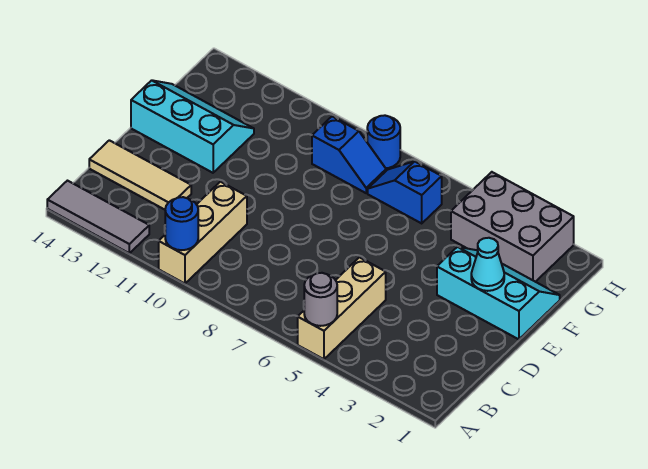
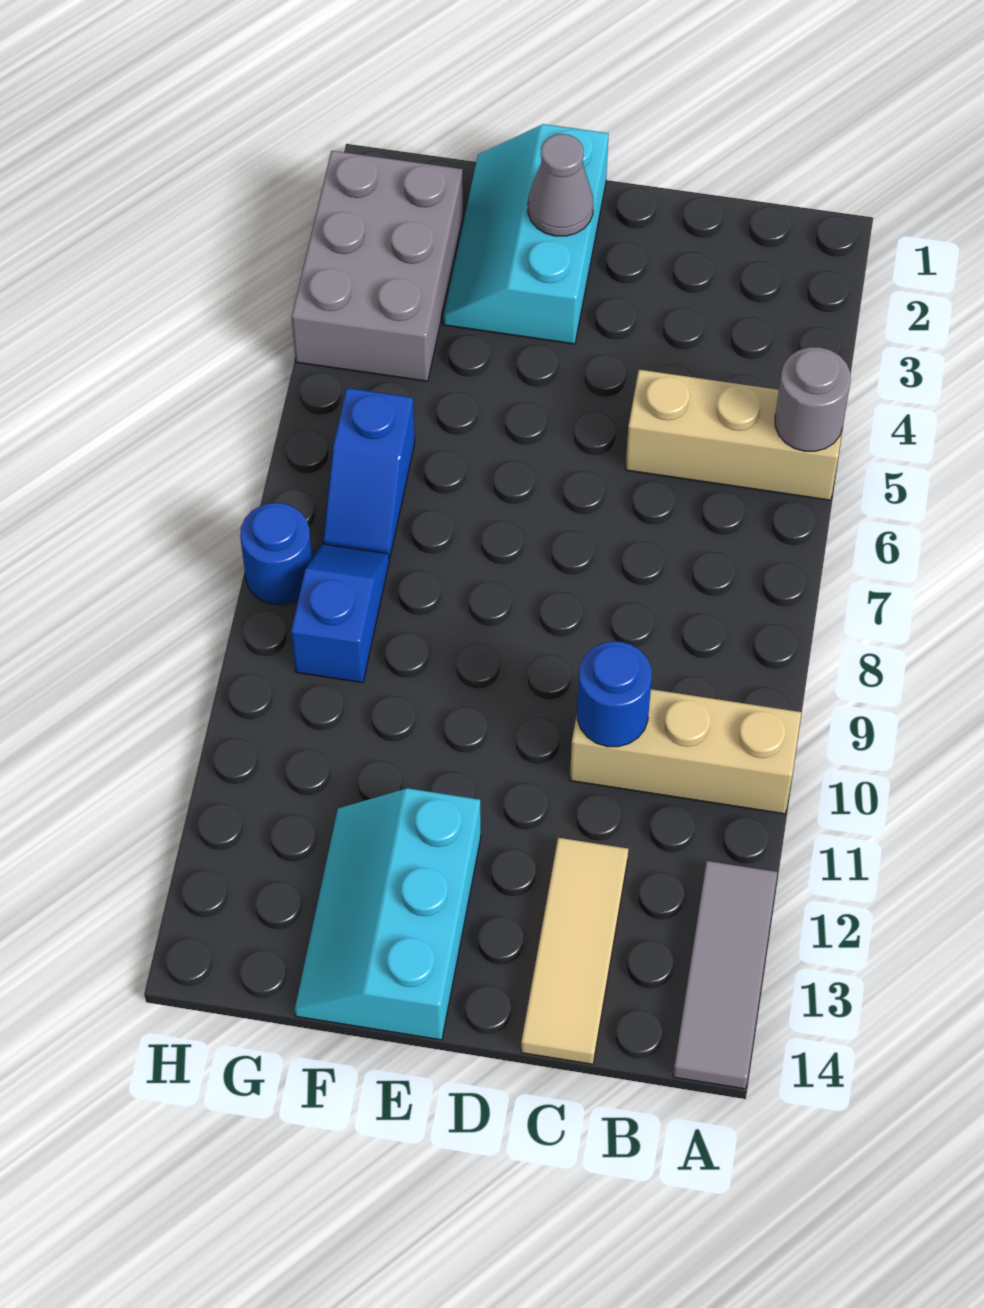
blue round brick A10 level 2 -> blue round brick C10 level 2
cyan cone E2 level 2 -> grey cone E2 level 2

